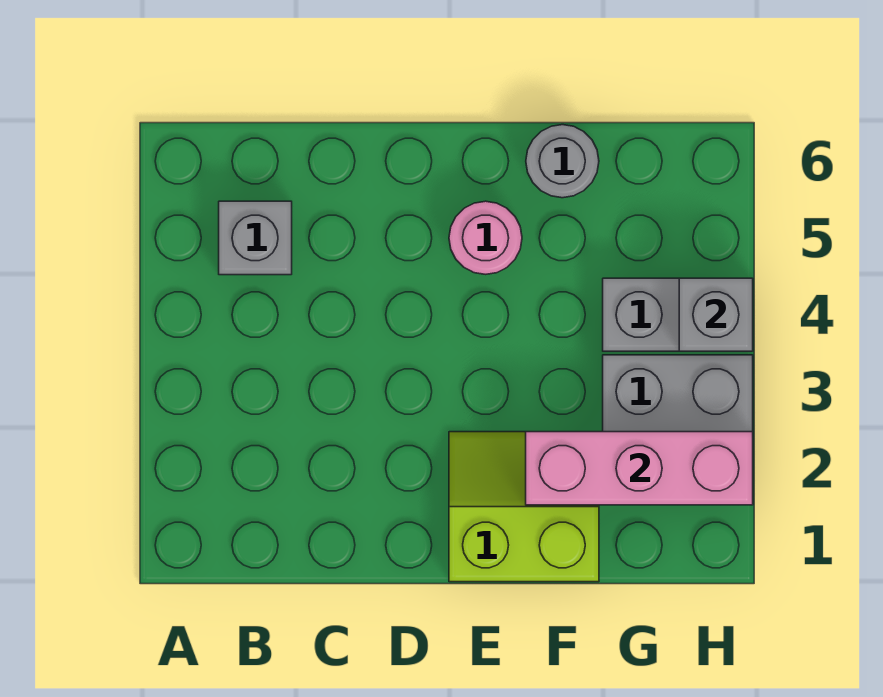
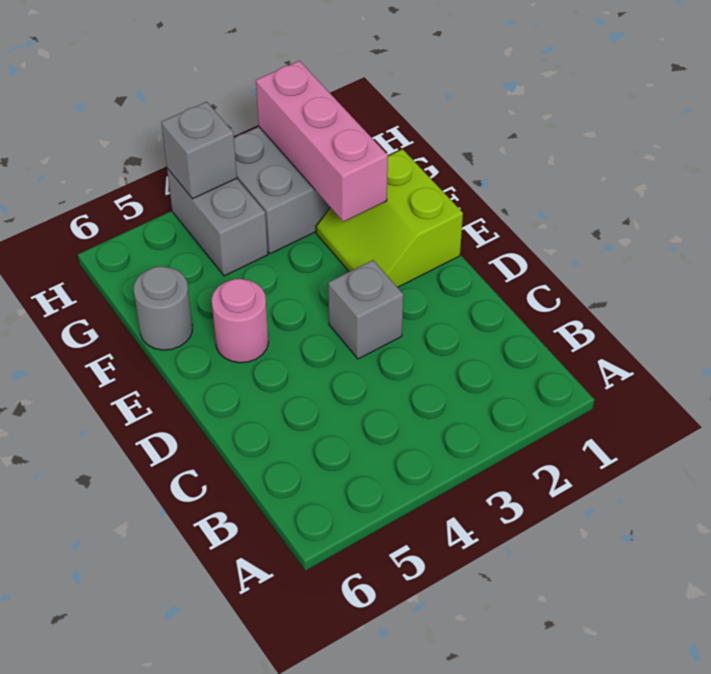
grey brick B5 level 1 -> grey brick D3 level 1

